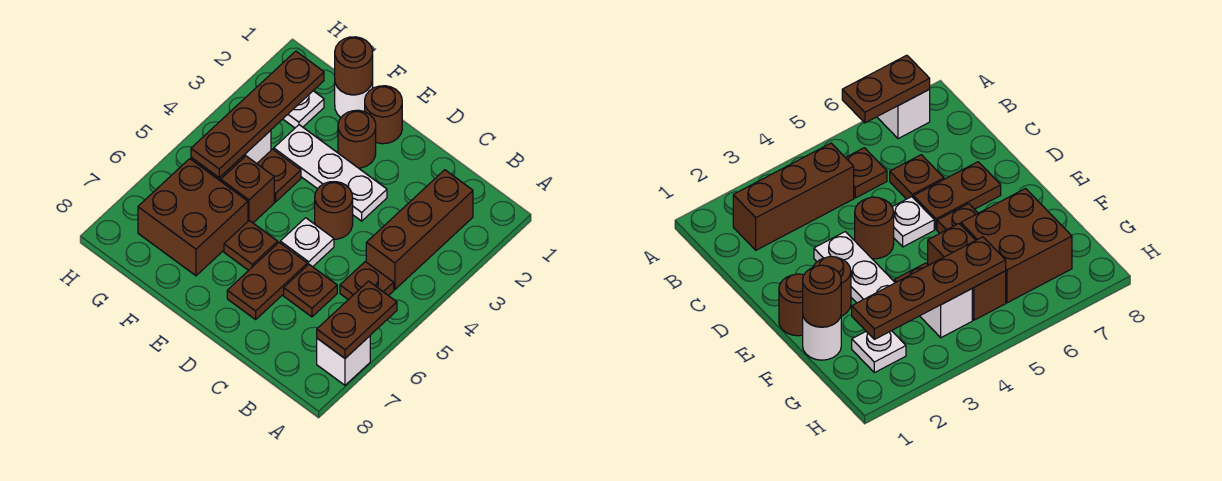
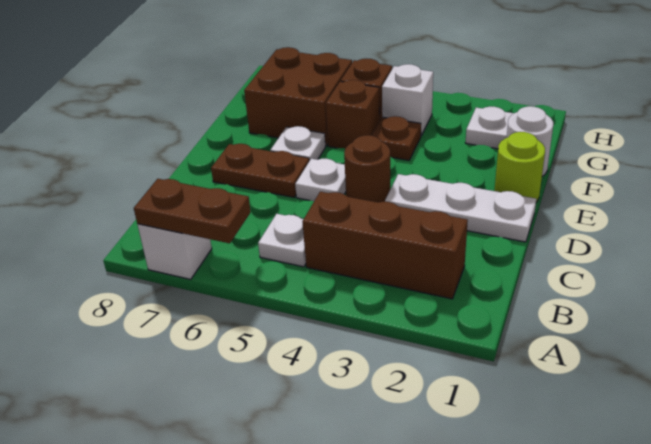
brown plate B5 level 1 -> white plate B5 level 1
brown plate C6 level 1 -> none
white plate D3:F3 level 1 -> white plate D1:D3 level 1
brown round brick E1 level 1 -> lime round brick E1 level 1
brown round brick E2 level 1 -> none
brown plate E6 level 1 -> white plate E6 level 1
brown round brick F1 level 2 -> none
brown plate G2:G5 level 2 -> none

